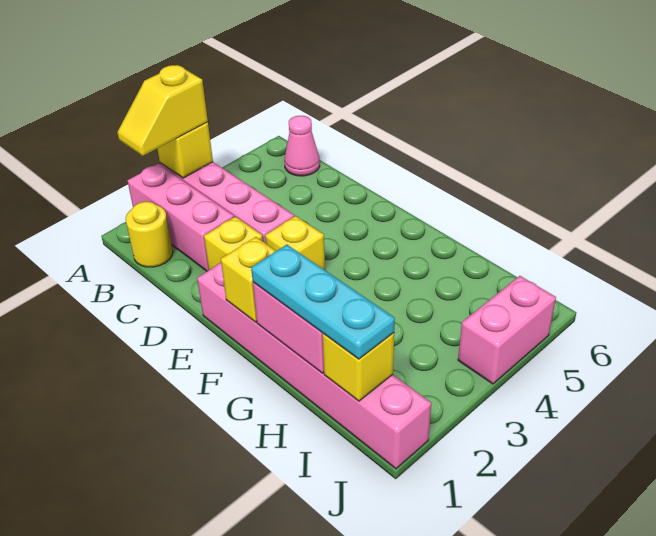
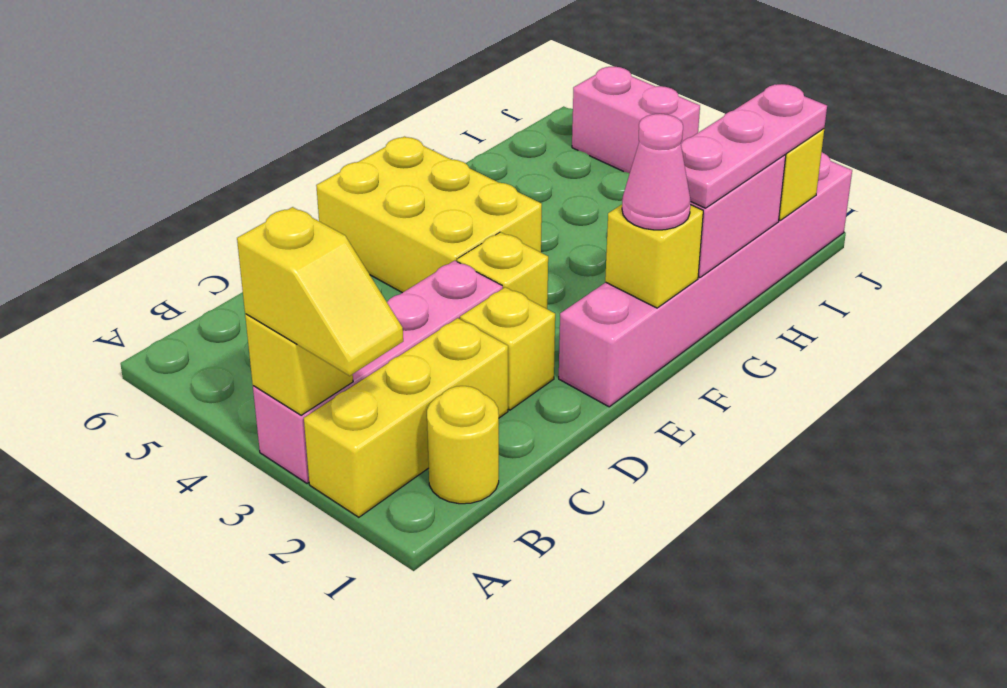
pink brick A2:C2 level 1 -> yellow brick A2:C2 level 1
pink cone B6 level 1 -> pink cone F1 level 3
none -> yellow brick E4:F6 level 1
cyan plate G1:I1 level 3 -> pink plate G1:I1 level 3

